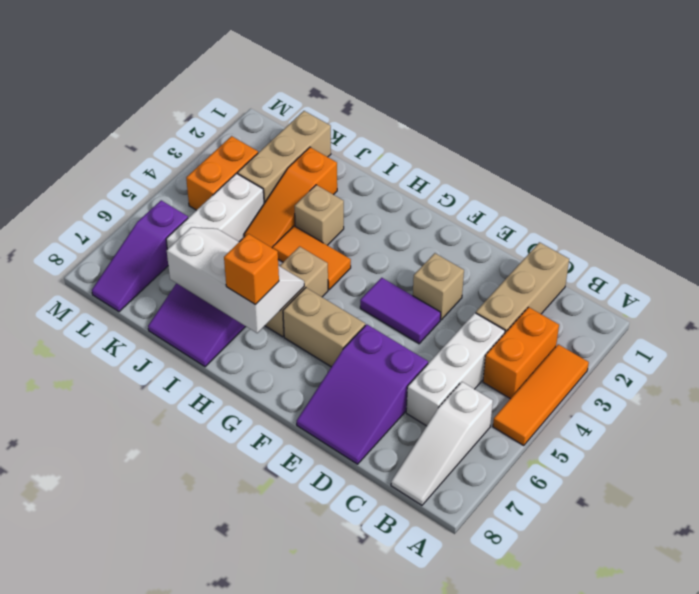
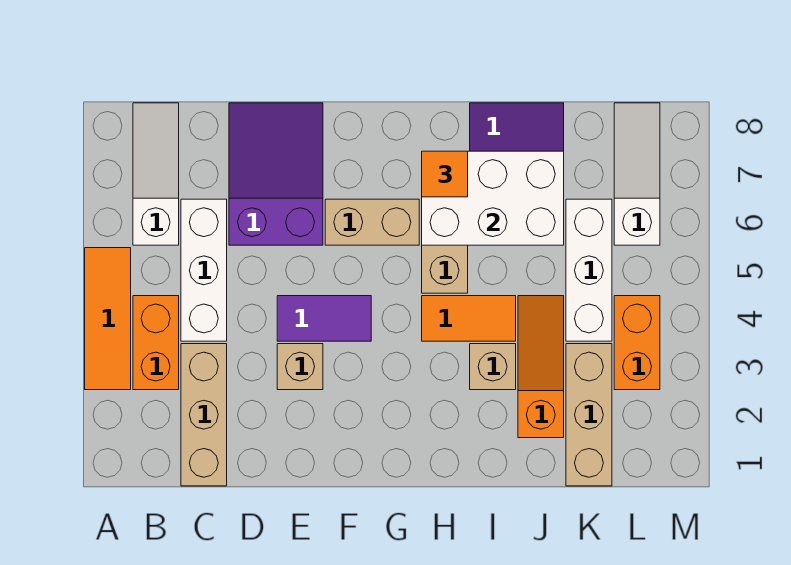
white slope H6:J7 level 2 top 7 -> white brick H6:J7 level 2
orange brick H7 level 3 -> orange tile H7 level 3
purple slope L6:L8 level 1 top 6 -> white slope L6:L8 level 1 top 6

